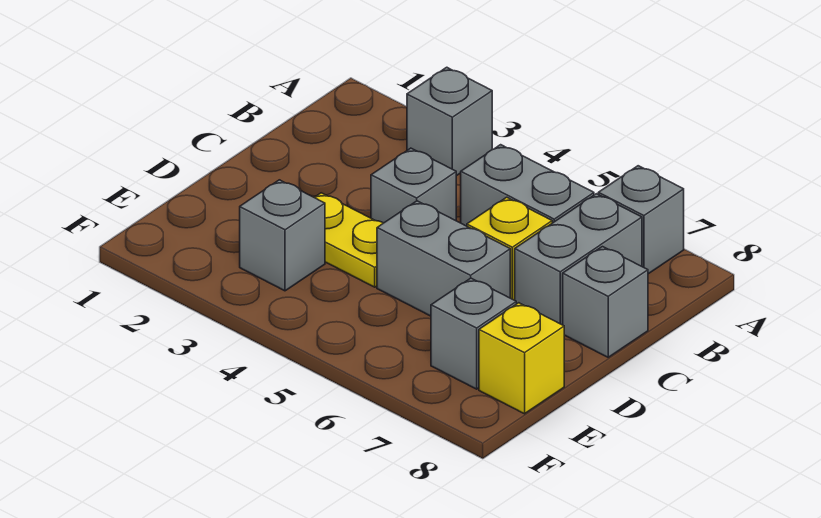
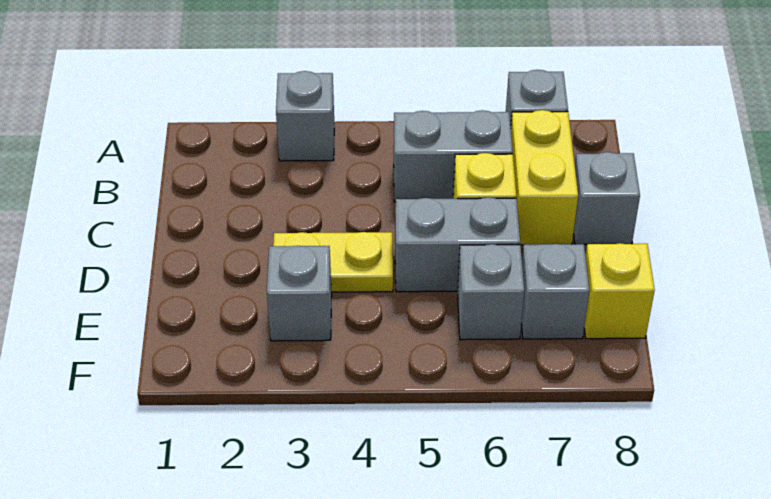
grey brick B7:C7 level 1 -> yellow brick B7:C7 level 1
grey brick C4 level 1 -> grey brick E6 level 1

